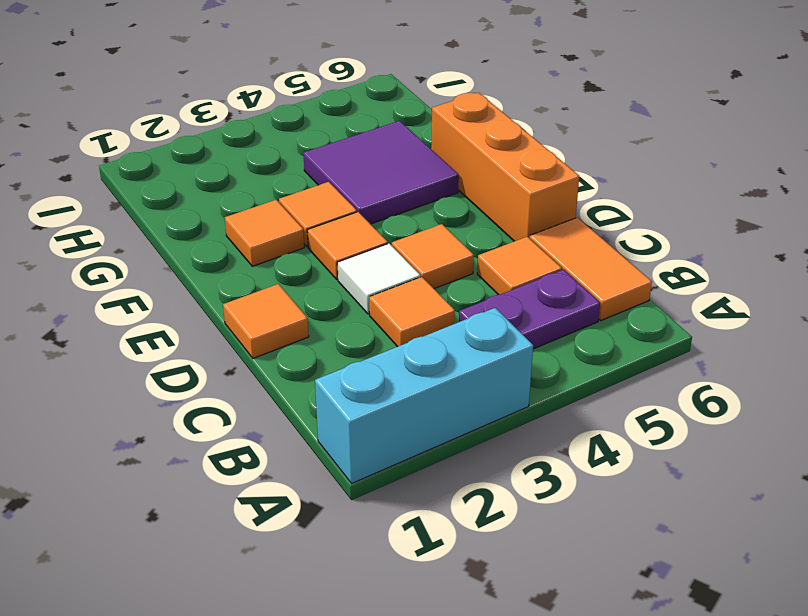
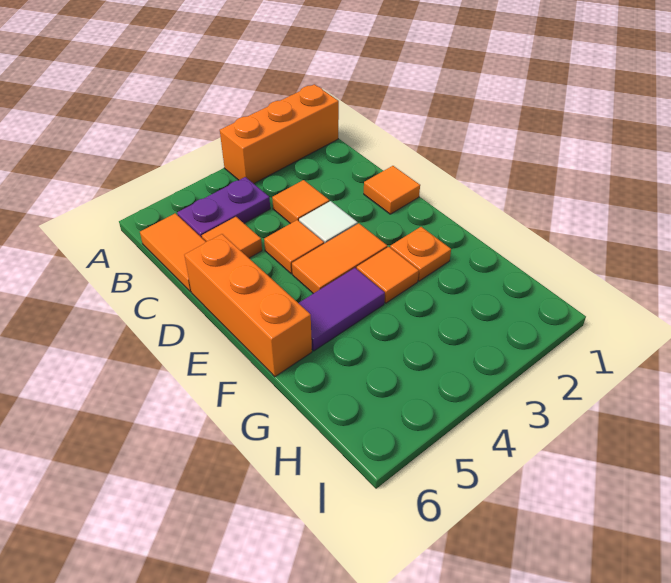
cyan brick A1:A3 level 1 -> orange brick A1:A3 level 1
orange tile E3 level 1 -> orange tile E3:E4 level 1
orange tile F2 level 1 -> orange plate F2 level 1
purple tile F4:G5 level 1 -> purple tile F4:F5 level 1

